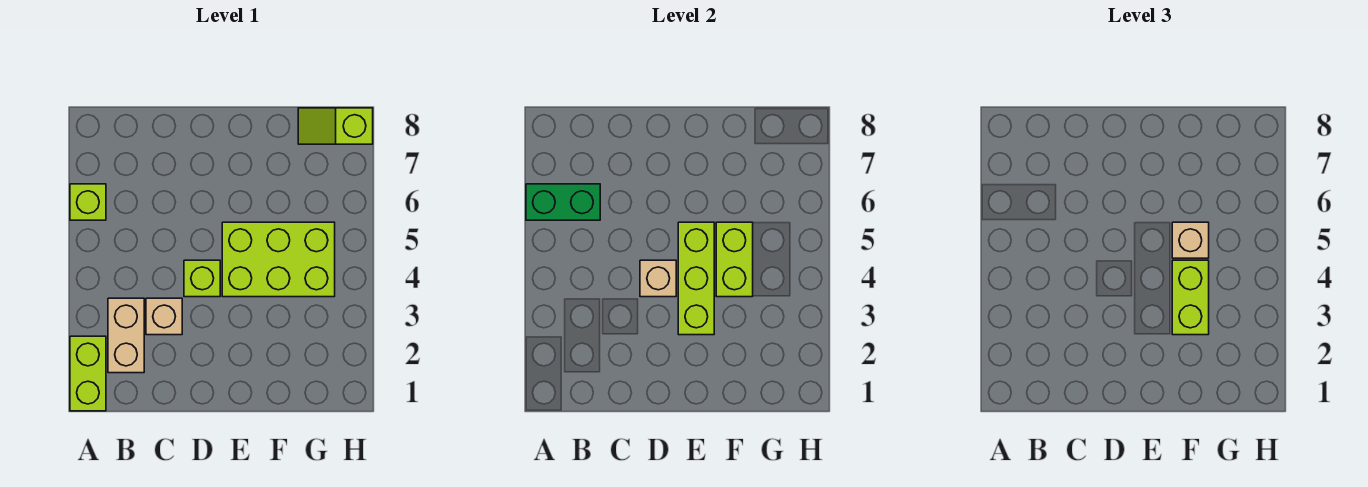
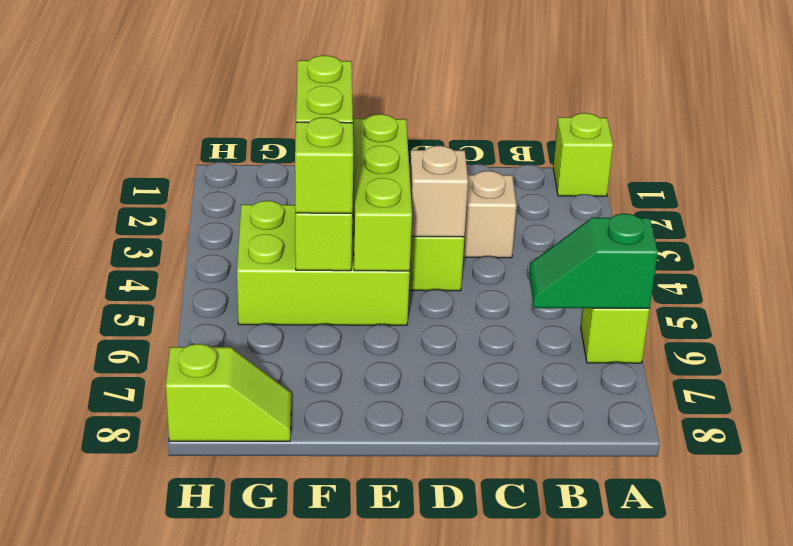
lime brick A1:A2 level 1 -> lime brick A1 level 1
green brick A6:B6 level 2 -> green slope A6:B6 level 2 top A
tan brick B2:B3 level 1 -> none
tan brick F5 level 3 -> lime brick F5 level 3

